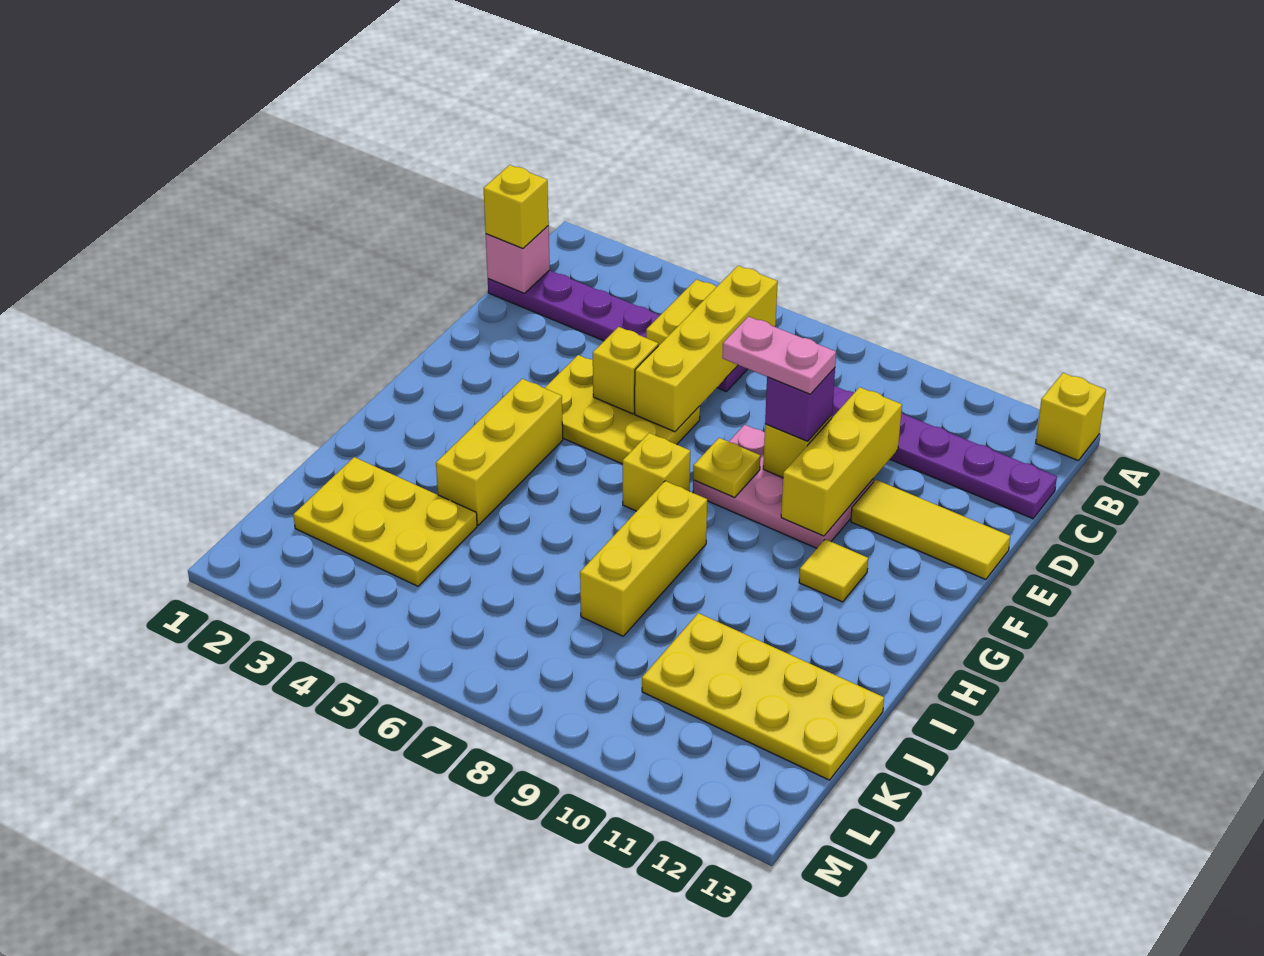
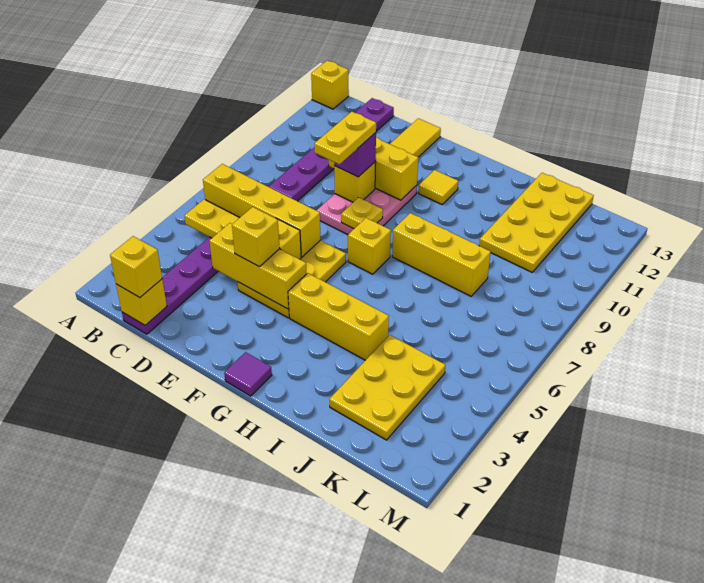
pink brick C1 level 2 -> yellow brick C1 level 2
none -> yellow brick D4:F4 level 2
none -> yellow brick E4 level 3
pink plate E8:E9 level 4 -> yellow plate E8:E9 level 4
none -> purple tile G1 level 1

